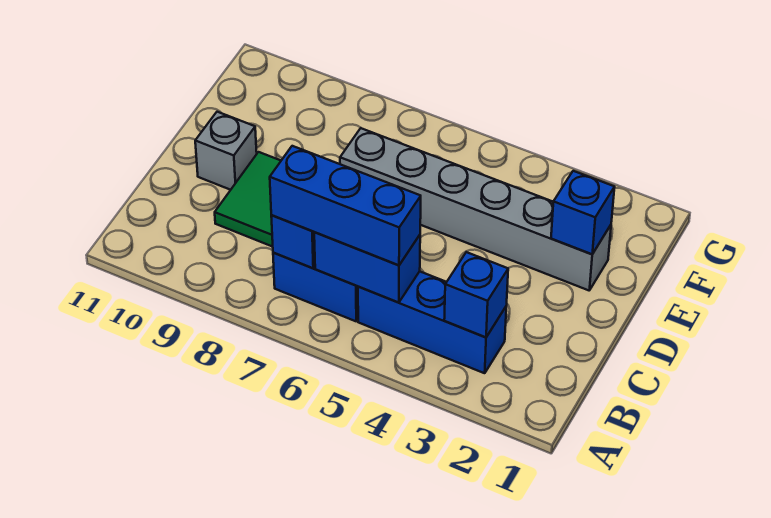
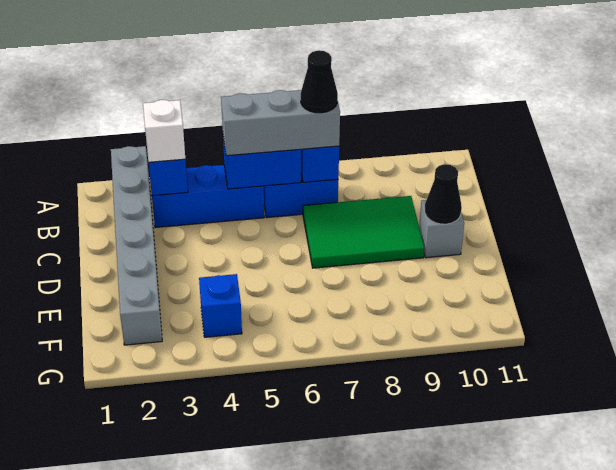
none -> white brick B3 level 3
blue brick B5:B7 level 3 -> grey brick B5:B7 level 3
none -> black cone B7 level 4
none -> black cone D10 level 2
grey brick E2:E7 level 1 -> grey brick A2:F2 level 1
blue brick E2 level 2 -> blue brick F4 level 1

